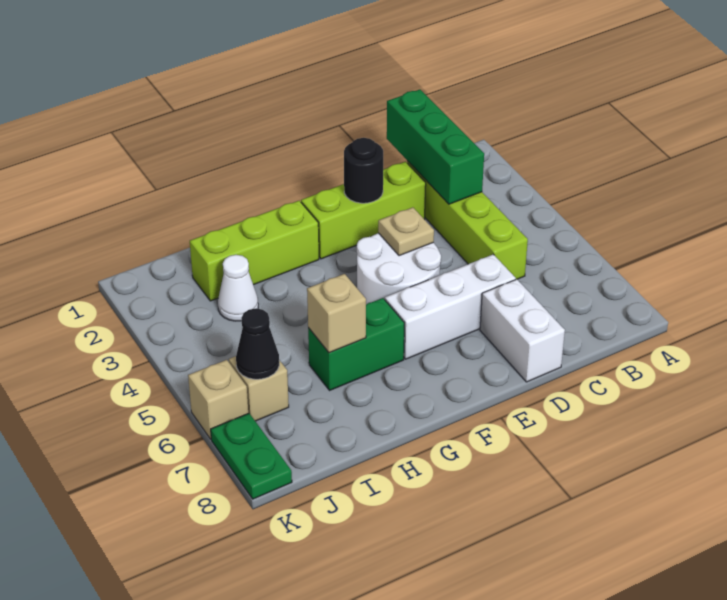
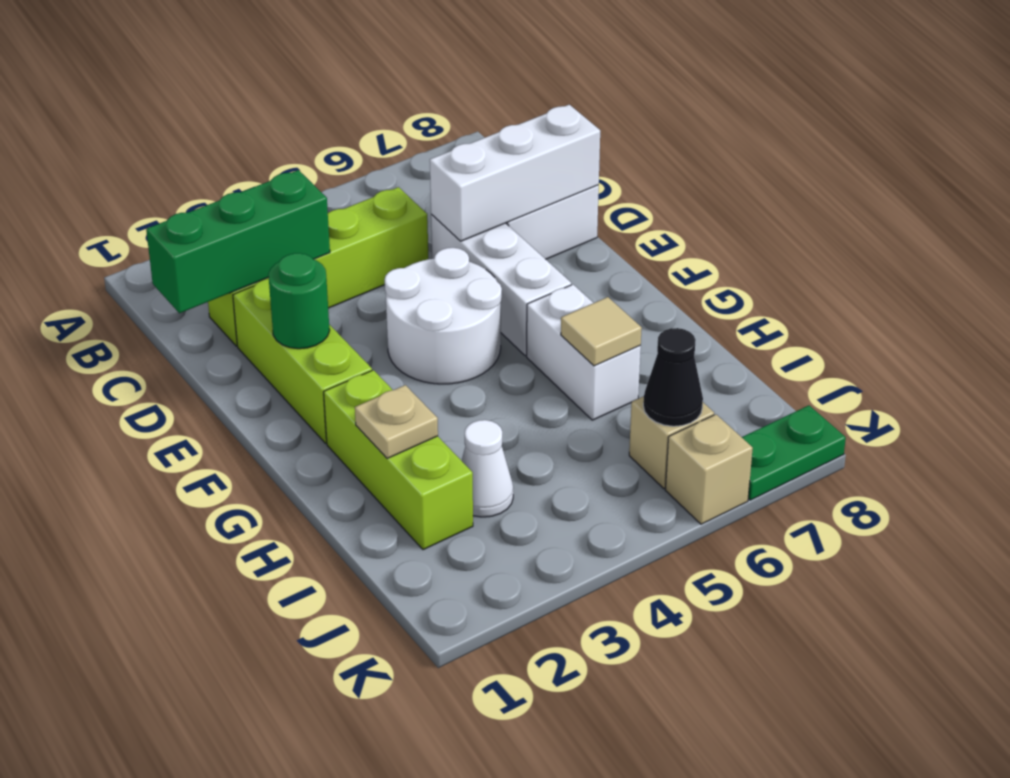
none -> white brick D6:D8 level 2
black round brick E2 level 2 -> green round brick E2 level 2
tan plate E4 level 2 -> tan plate H2 level 2
green brick G6:H6 level 1 -> white brick G6:H6 level 1
tan brick H6 level 2 -> tan tile H6 level 2

